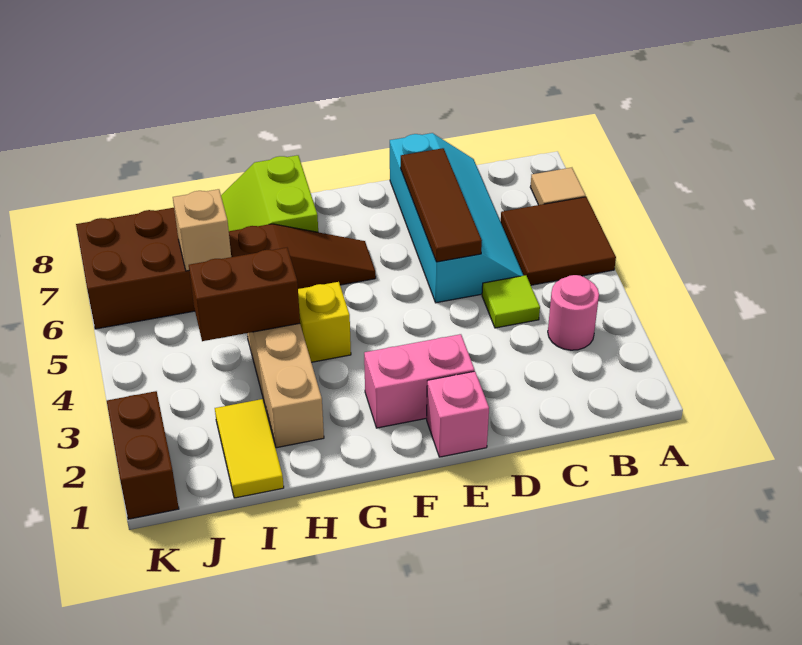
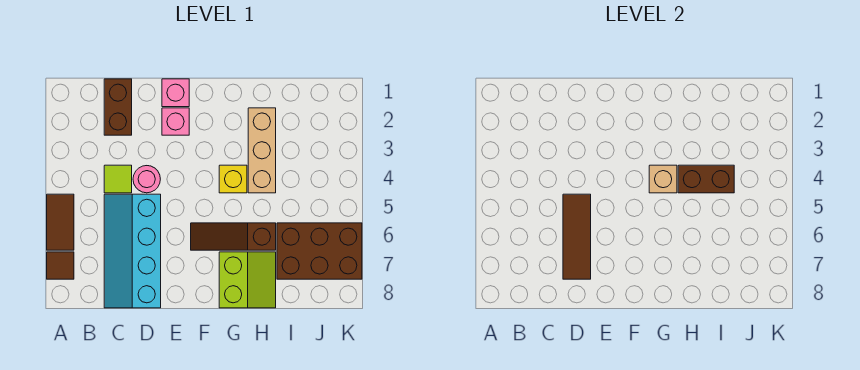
brown tile A5:B6 level 1 -> brown tile A5:A6 level 1
tan tile A7 level 1 -> brown tile A7 level 1
pink round brick B3 level 1 -> pink round brick D4 level 1
pink brick E2:F2 level 1 -> pink brick E2 level 1
yellow tile I1:I2 level 1 -> none
tan brick I6 level 2 -> tan brick G4 level 2
brown brick K1:K2 level 1 -> brown brick C1:C2 level 1

